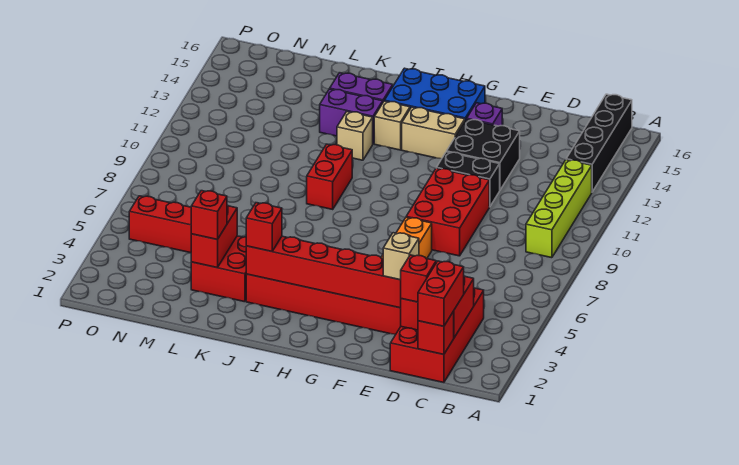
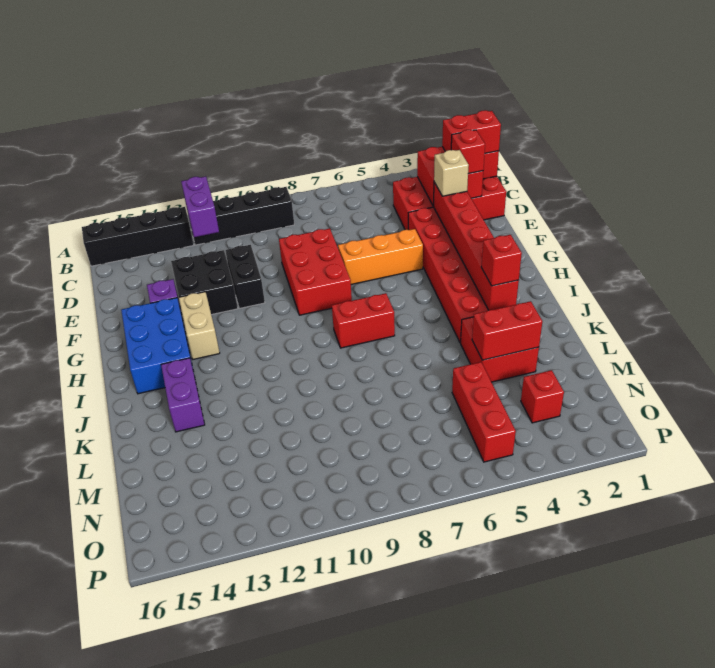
lime brick B9:B12 level 1 -> black brick B9:B12 level 1
red brick E8:F10 level 1 -> red brick E8:G9 level 1
tan brick I13 level 1 -> none
red brick J9:J10 level 1 -> red brick I7:I8 level 1
tan brick J12 level 1 -> none
purple brick J13:K13 level 1 -> purple brick B12:C12 level 2
red brick L3 level 3 -> red brick N3 level 1

